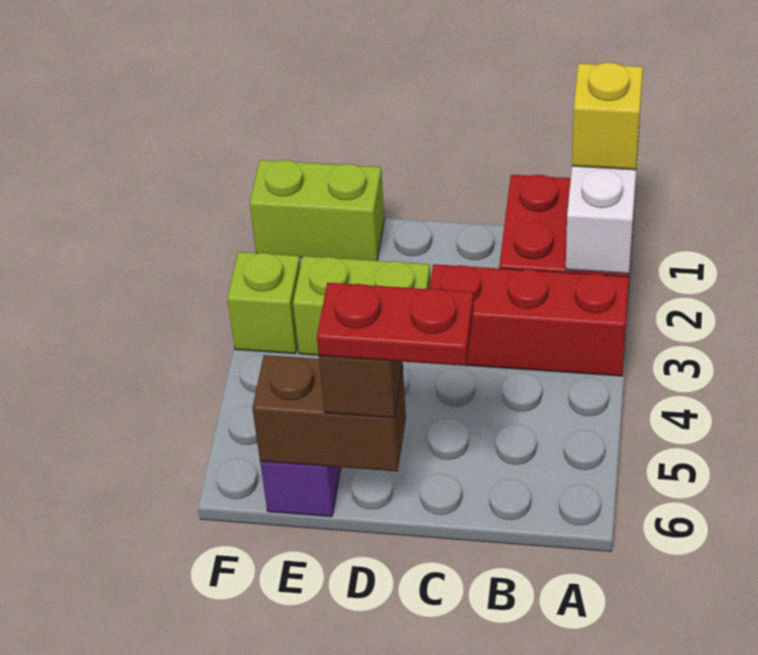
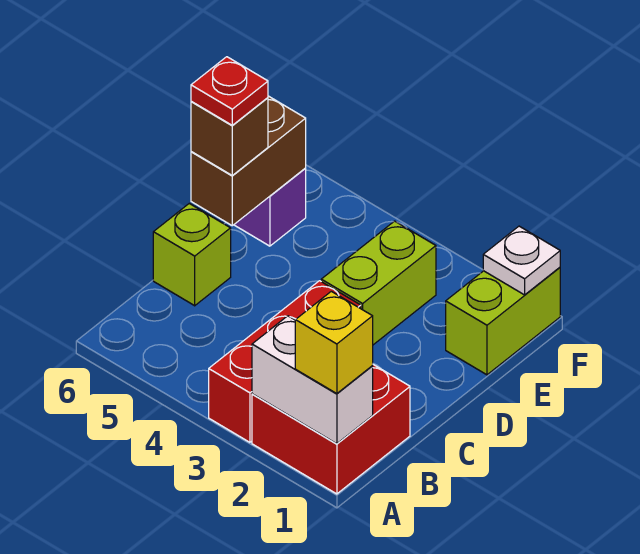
red plate C6:D6 level 4 -> red plate D6 level 4
none -> white plate F1 level 2
lime brick F3 level 1 -> lime brick C6 level 1

